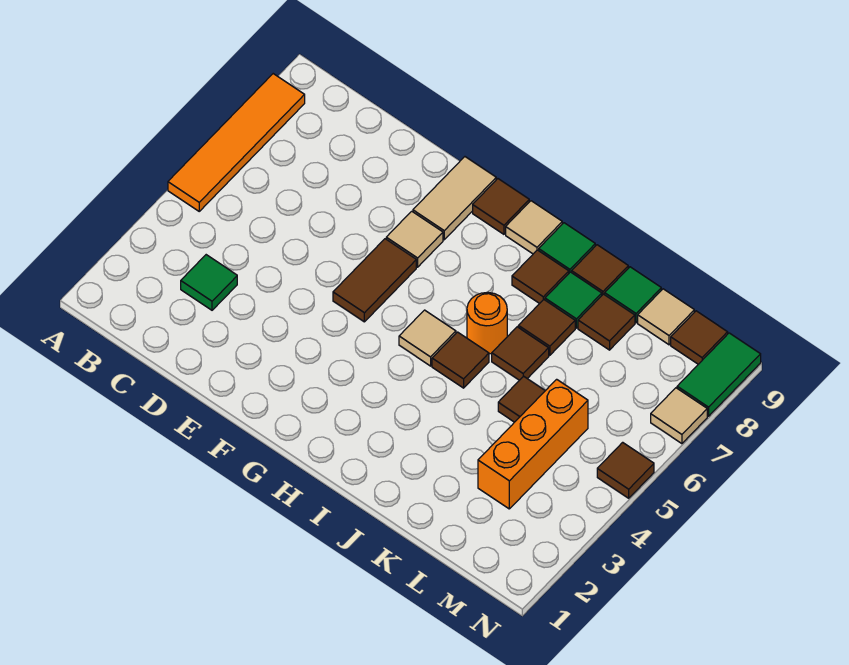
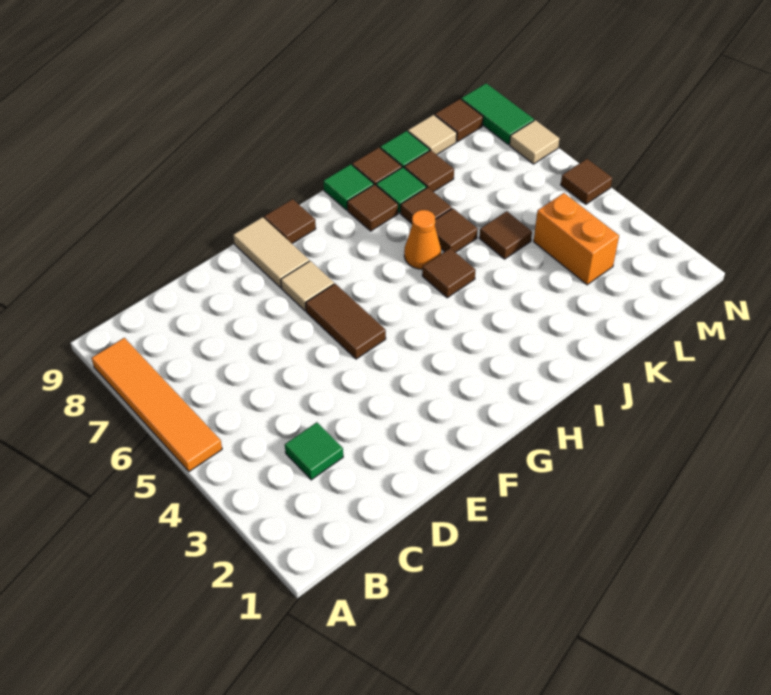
tan tile H5 level 1 -> none
tan tile H9 level 1 -> none
orange round brick I6 level 1 -> orange cone I6 level 1
orange brick L3:L5 level 1 -> orange brick L3:L4 level 1

